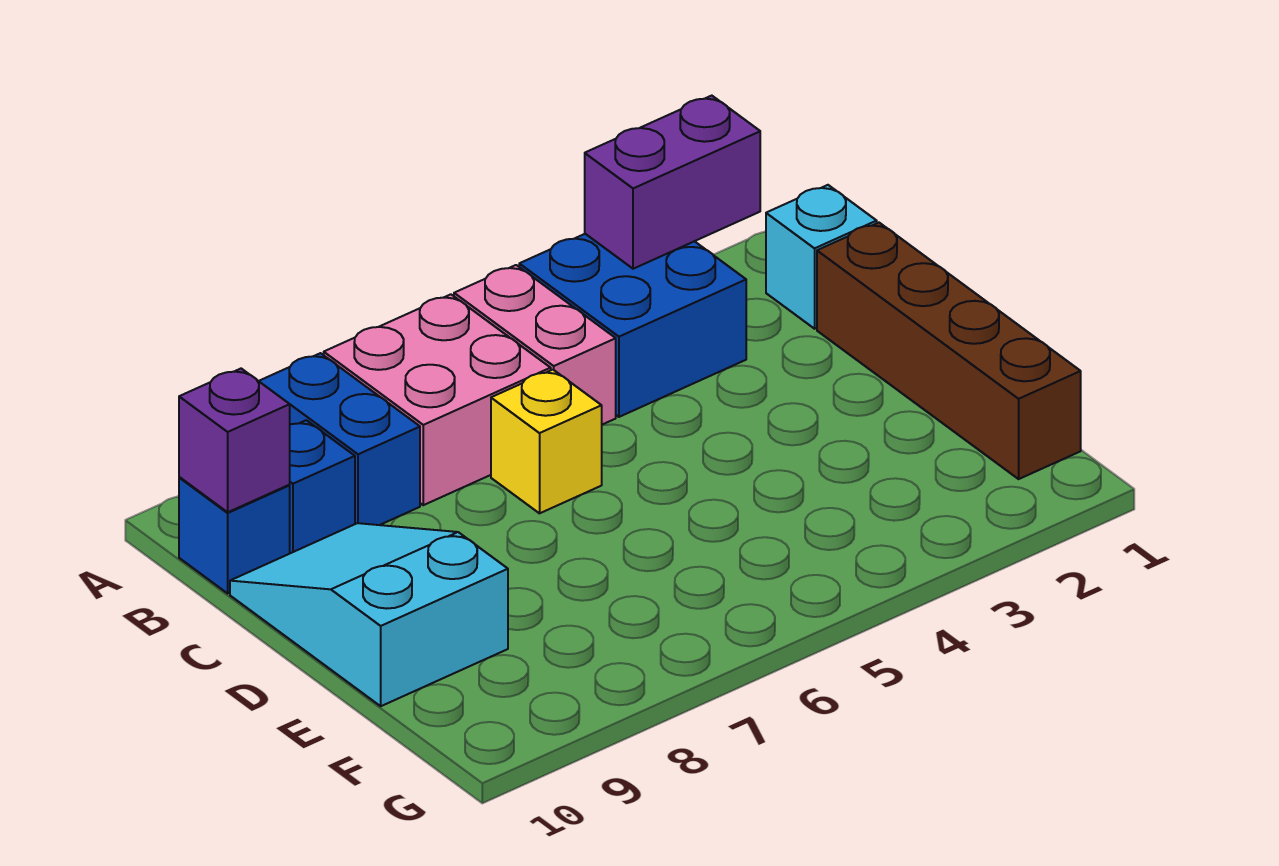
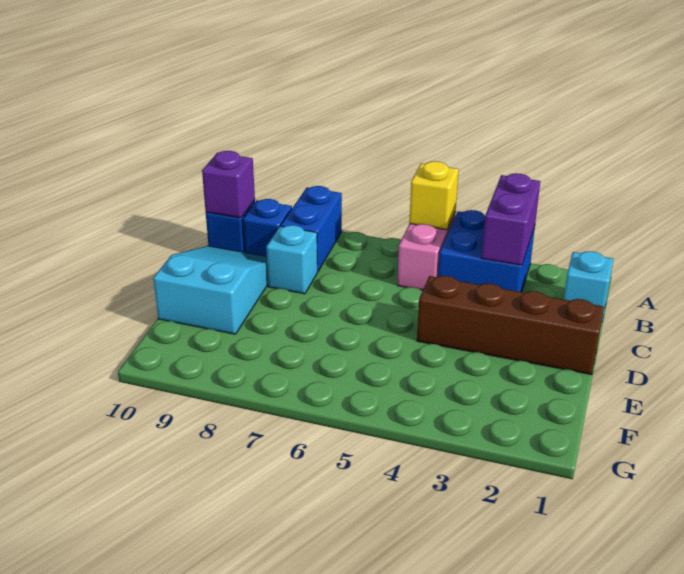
purple brick A2:A3 level 2 -> purple brick A3:B3 level 2
pink brick A6:B7 level 1 -> none
brown brick C1:F1 level 1 -> brown brick D1:D4 level 1
yellow brick C6 level 1 -> yellow brick A5 level 2
none -> cyan brick C8 level 1

